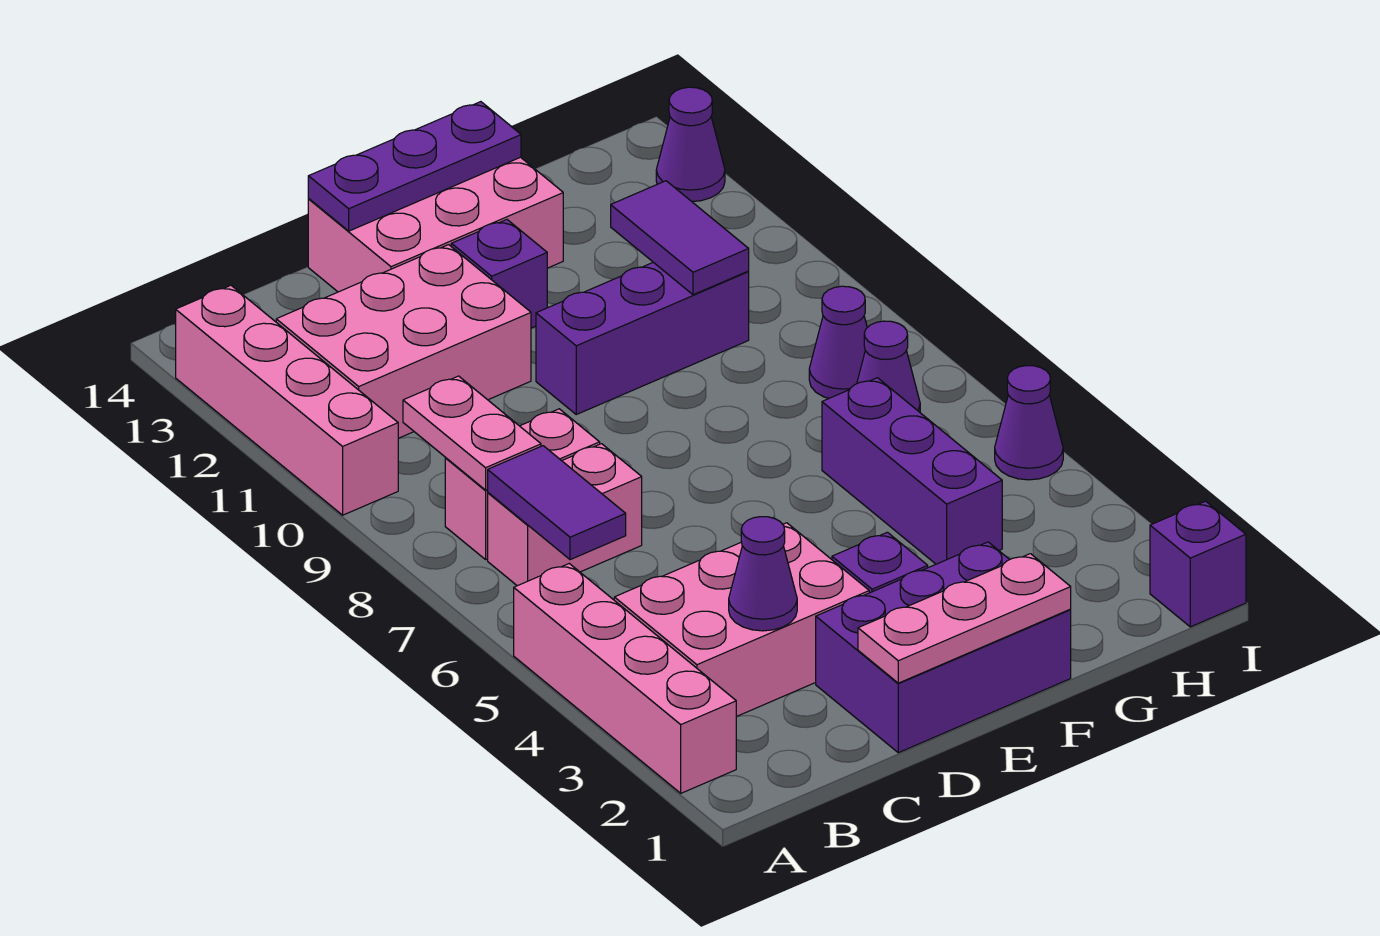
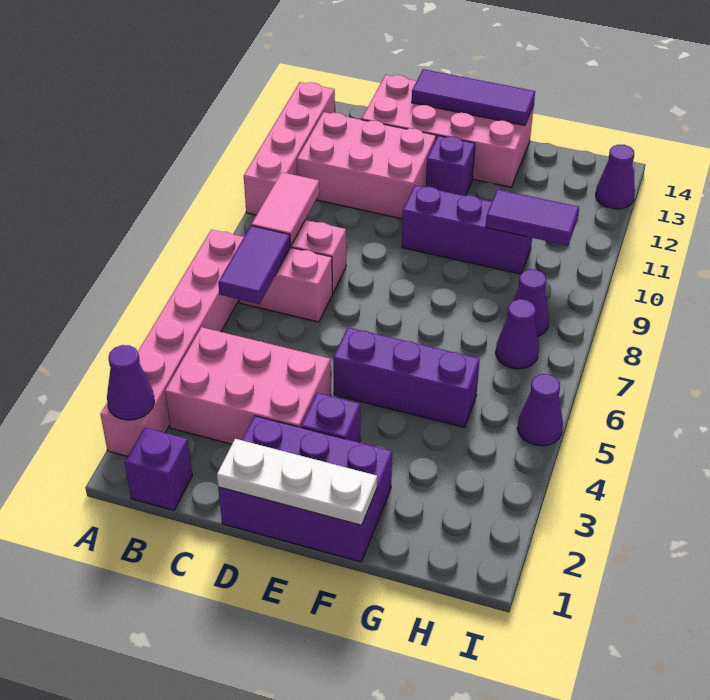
pink brick A2:A5 level 1 -> pink brick A2:A7 level 1
pink plate B8:B9 level 2 -> pink tile B8:B9 level 2
purple cone C3 level 2 -> purple cone A2 level 2
pink plate D1:F1 level 2 -> white plate D1:F1 level 2
pink brick D13:F14 level 1 -> pink brick C13:F14 level 1
purple plate D14:F14 level 2 -> purple tile D14:F14 level 2
purple brick G4:G6 level 1 -> purple brick E5:G5 level 1
purple tile G10:G11 level 2 -> purple tile G10:H10 level 2
purple brick I1 level 1 -> purple brick B1 level 1

